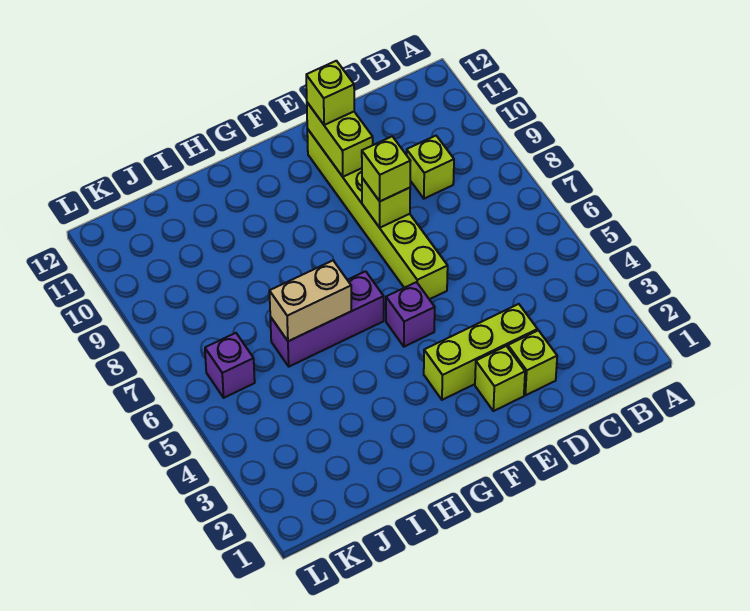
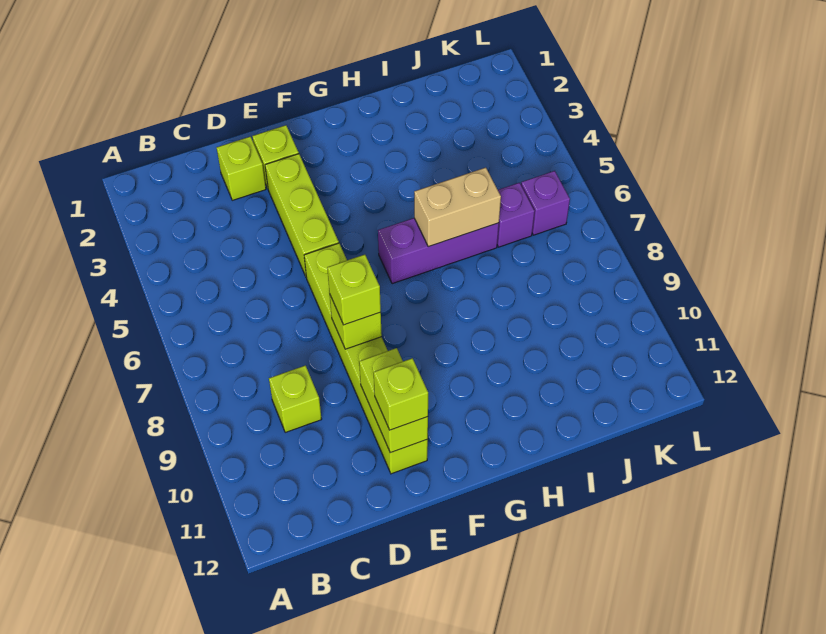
lime brick D3:F3 level 1 -> lime brick E3:E5 level 1
purple brick F5 level 1 -> purple brick J6 level 1

